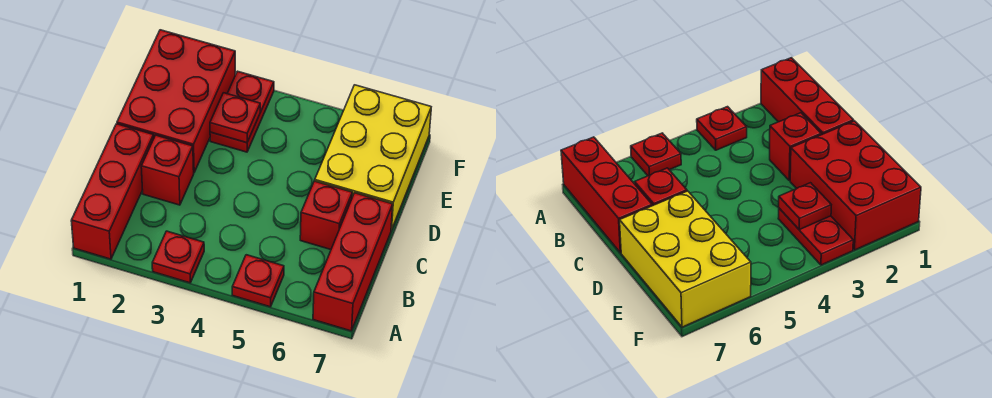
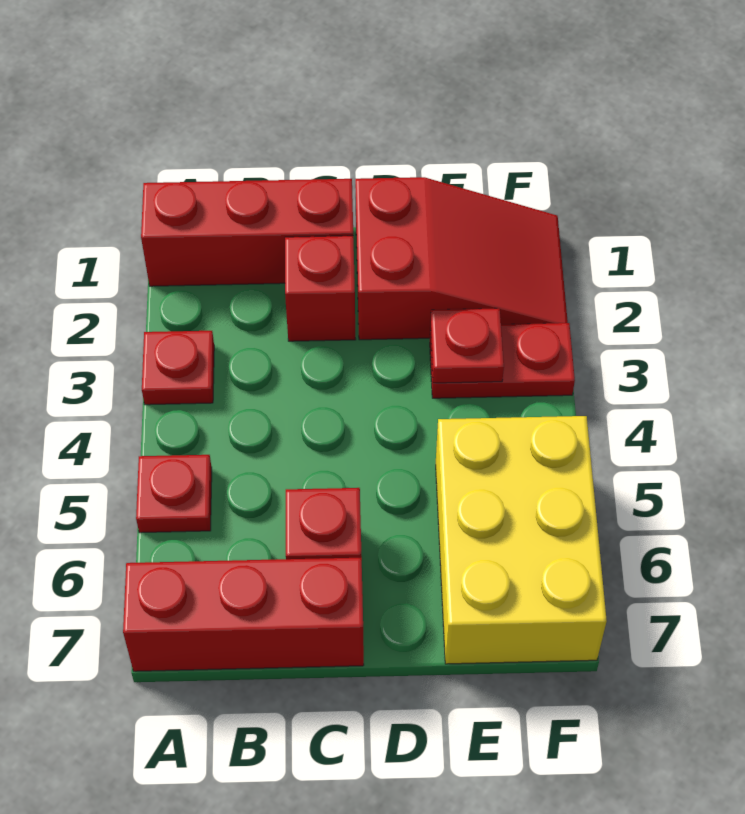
red brick D1:F2 level 1 -> red slope D1:F2 level 1 top D
yellow brick D6:F7 level 1 -> yellow brick E5:F7 level 1

